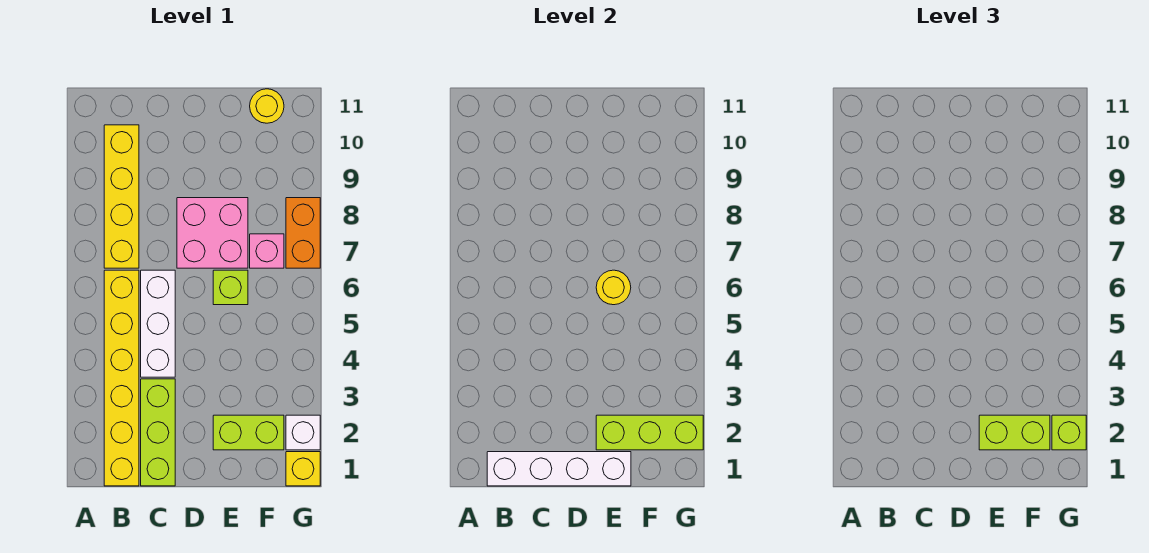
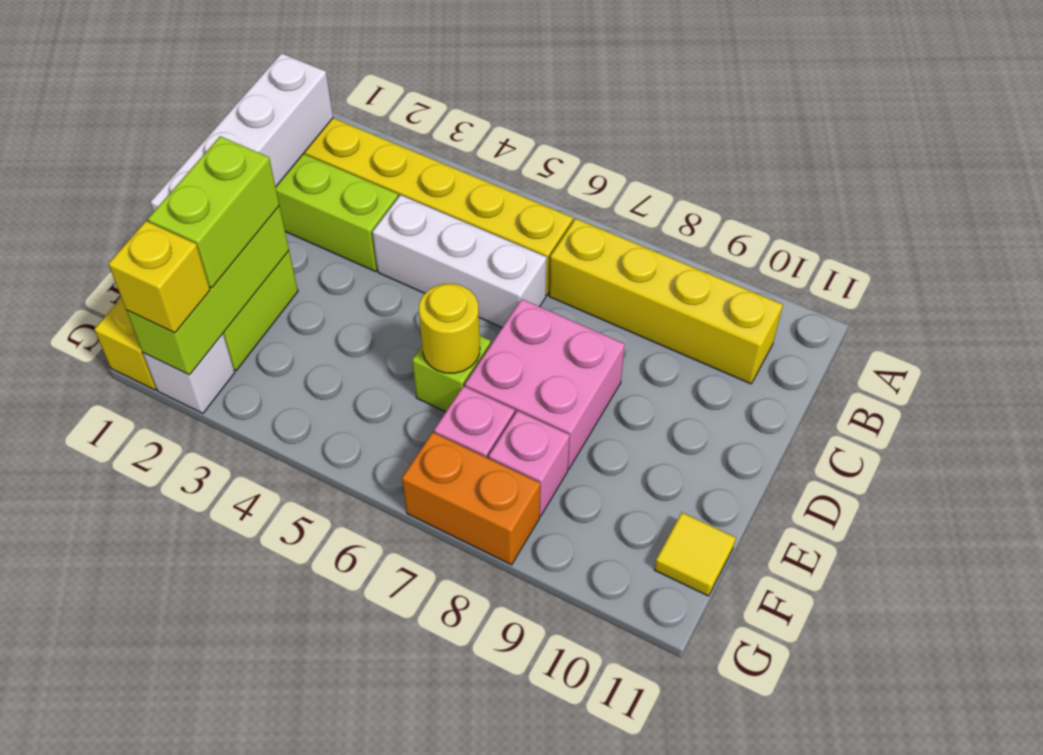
none -> pink brick F8 level 1
yellow round brick F11 level 1 -> yellow tile F11 level 1
lime brick G2 level 3 -> yellow brick G2 level 3

